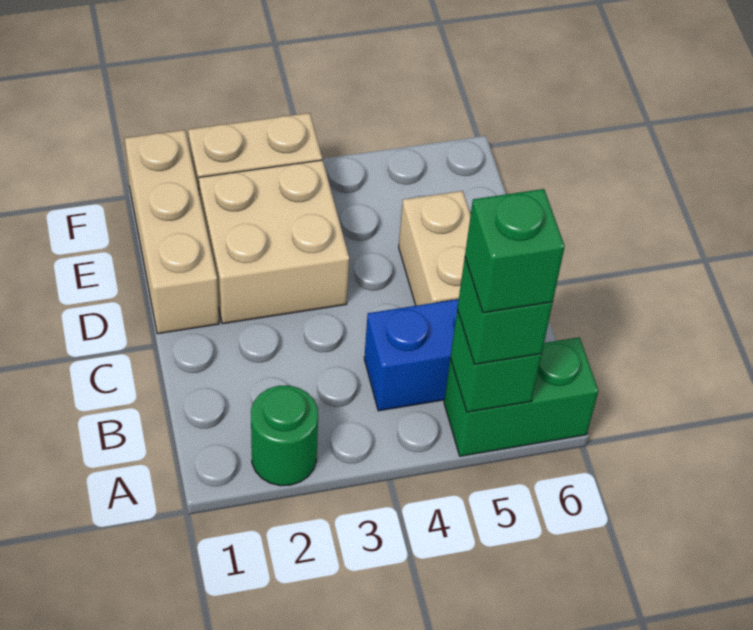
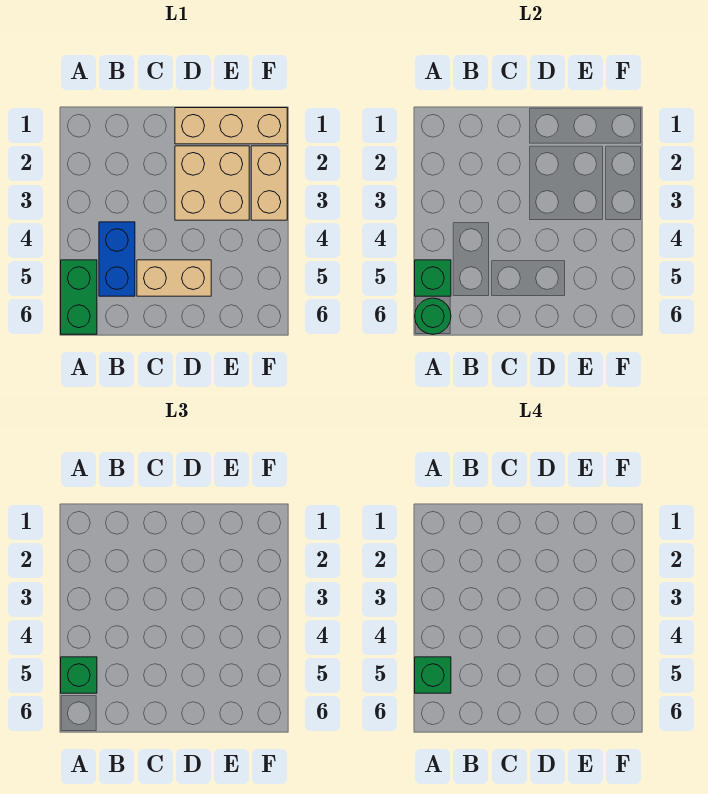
green round brick A2 level 1 -> green round brick A6 level 2

